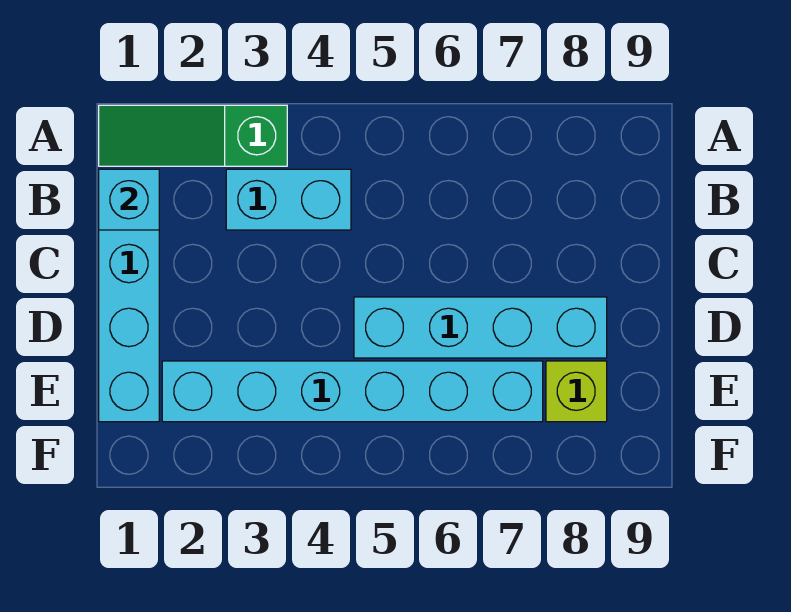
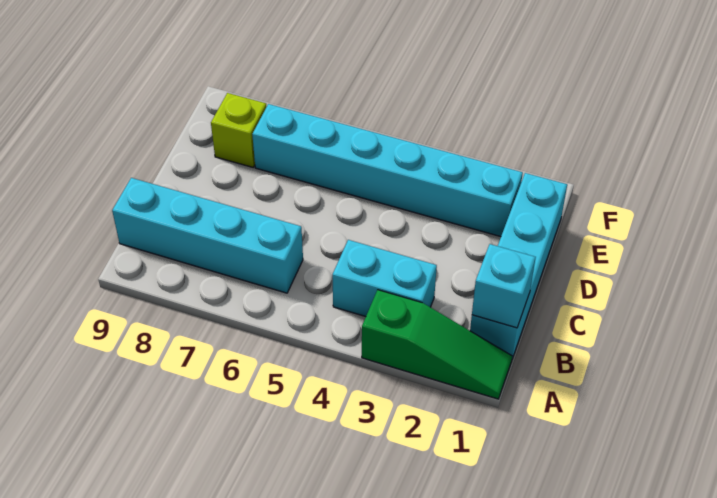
cyan brick D5:D8 level 1 -> cyan brick B6:B9 level 1

